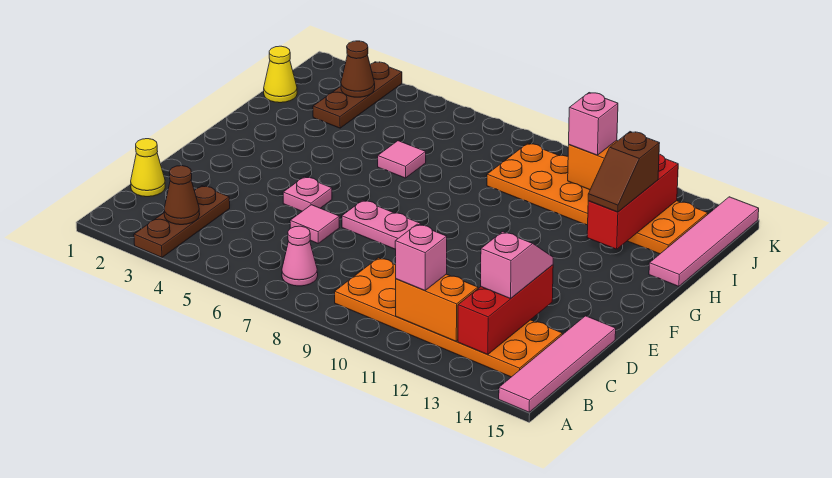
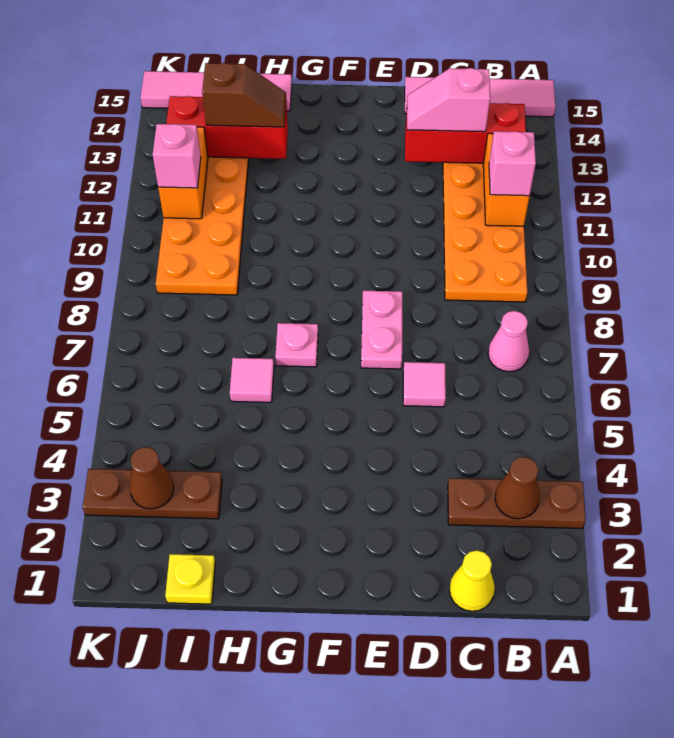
pink plate E5 level 1 -> pink plate G7 level 1
yellow cone I1 level 1 -> yellow plate I1 level 1

